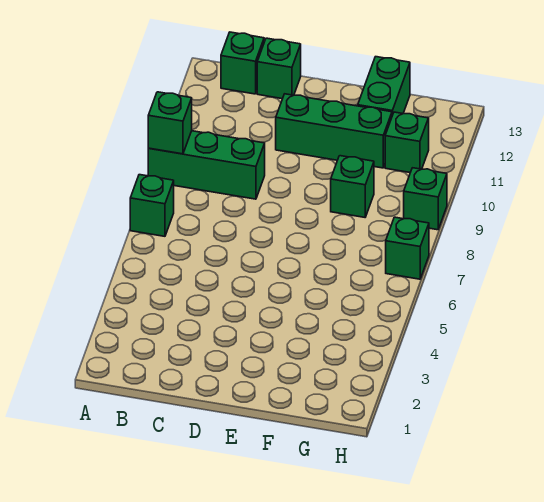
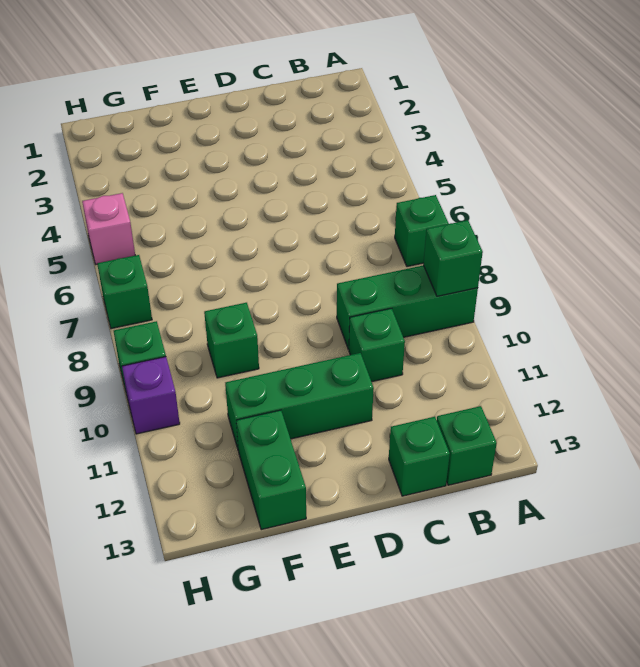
green brick G11 level 1 -> green brick C10 level 1
none -> pink brick H5 level 1
none -> purple brick H10 level 1

